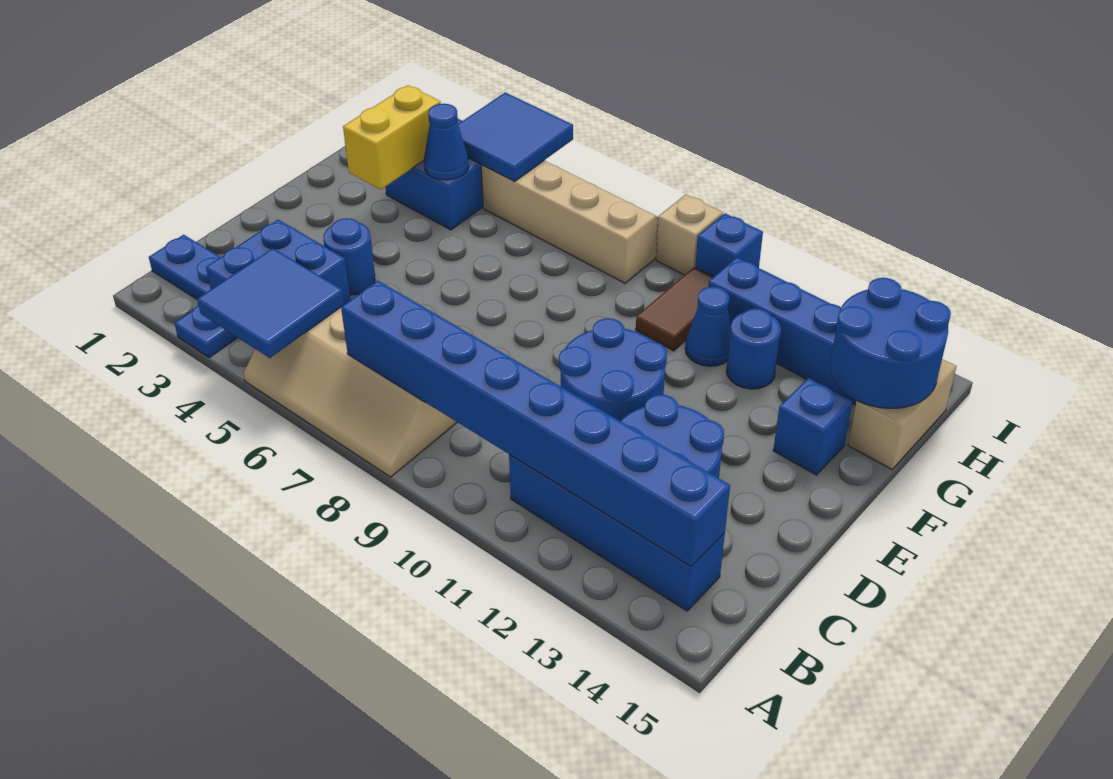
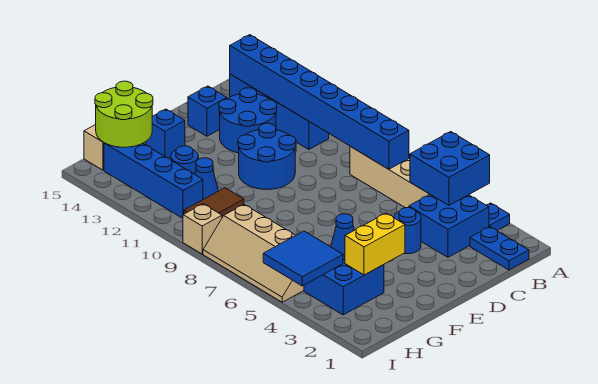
blue tile A4:B5 level 2 -> blue brick A4:B5 level 2
blue round brick G14:H15 level 2 -> lime round brick G14:H15 level 2
blue brick I10 level 1 -> blue brick D14 level 1

